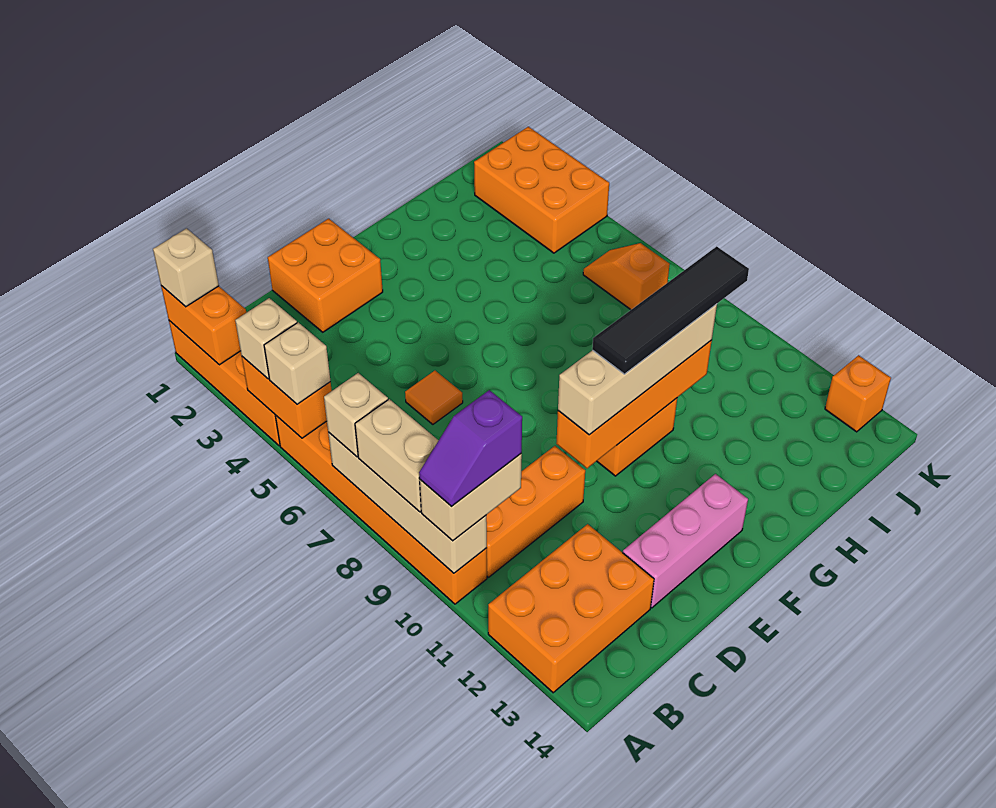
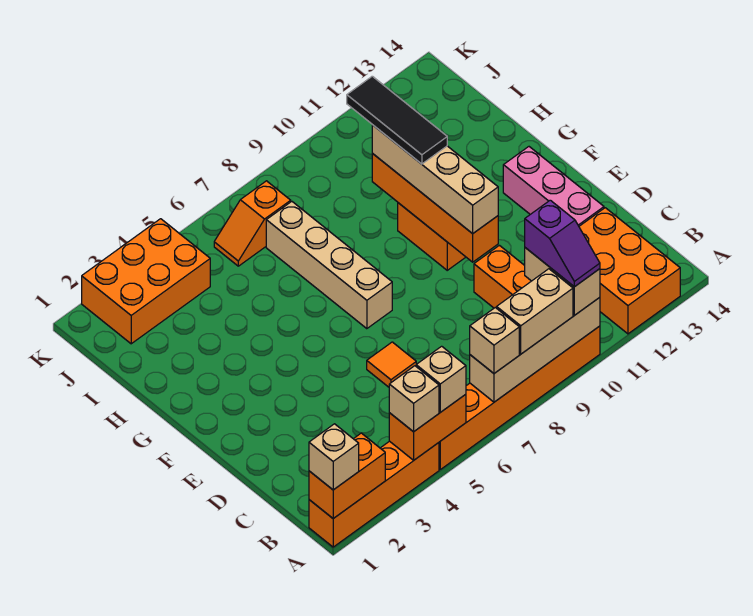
orange brick D1:E2 level 1 -> none
none -> tan brick F7:I7 level 1
black tile F10:I10 level 4 -> black tile G10:I10 level 4
orange brick K13 level 1 -> none

